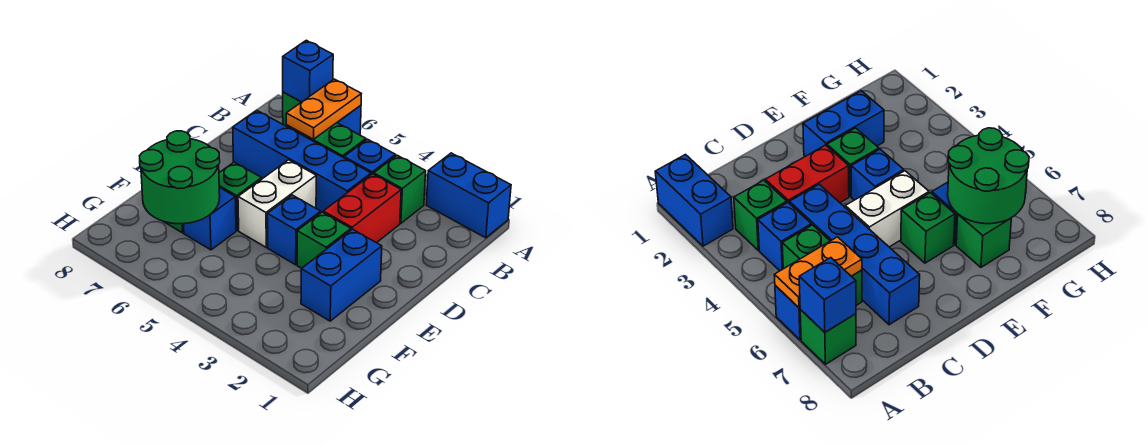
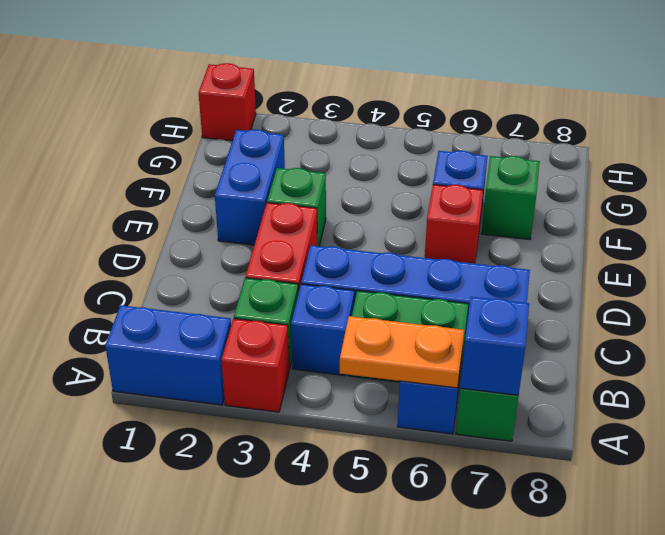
none -> red brick A3 level 1
orange plate A6:B6 level 2 -> orange plate A5:A6 level 2
white brick D5:E5 level 1 -> none
blue brick E4 level 1 -> none
green brick E6 level 1 -> red brick E6 level 1
green round brick F6:G7 level 2 -> none
none -> red brick H1 level 1

